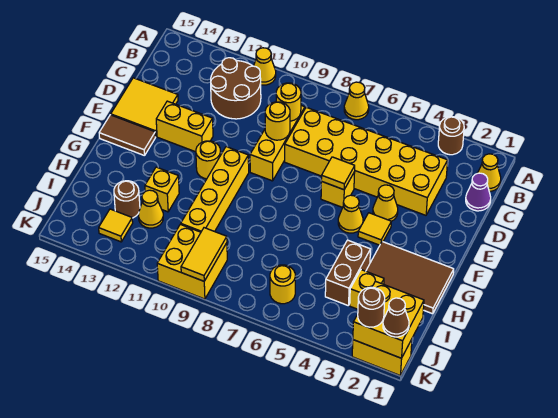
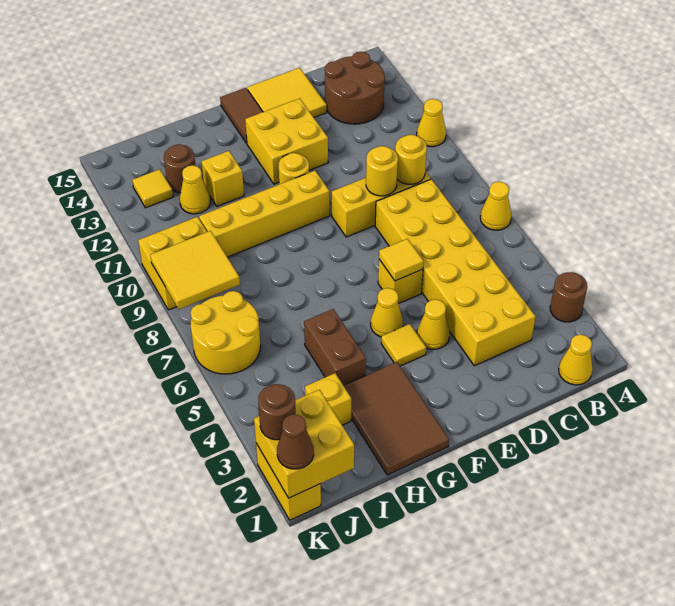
brown round brick B11:C12 level 1 -> brown round brick B13:C14 level 1
purple cone C1 level 1 -> none
yellow brick E12:E13 level 1 -> yellow brick E12:F13 level 1
brown brick H4:I4 level 1 -> brown brick H4:H5 level 1
yellow round brick J6 level 1 -> yellow round brick J6:K7 level 1
yellow tile J9:K9 level 2 -> yellow tile J8:K9 level 2

